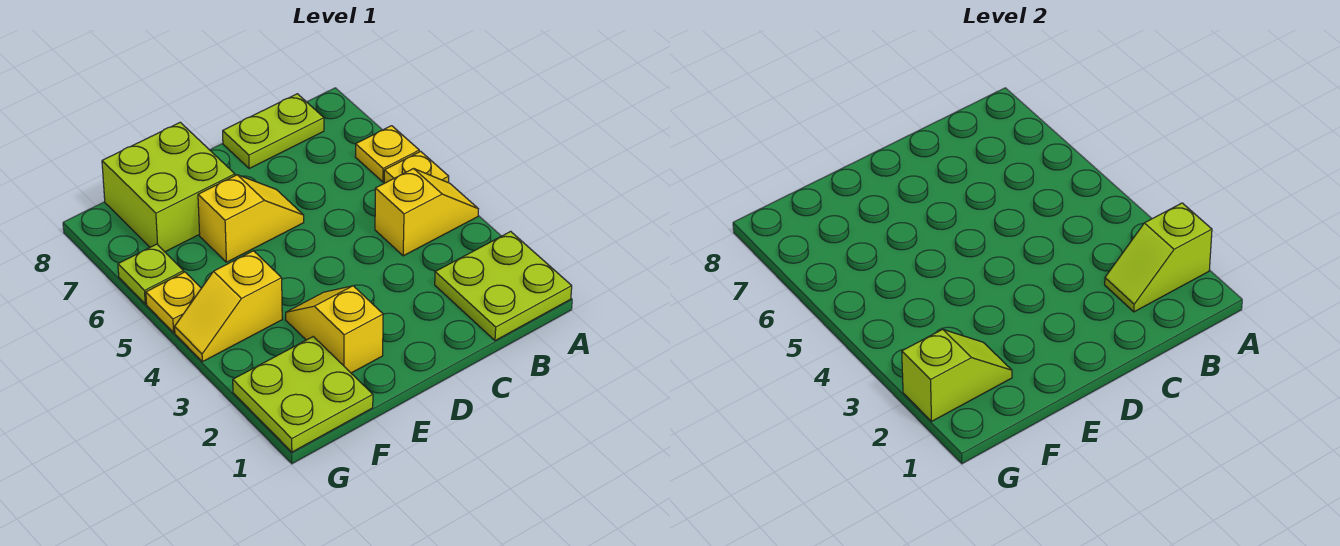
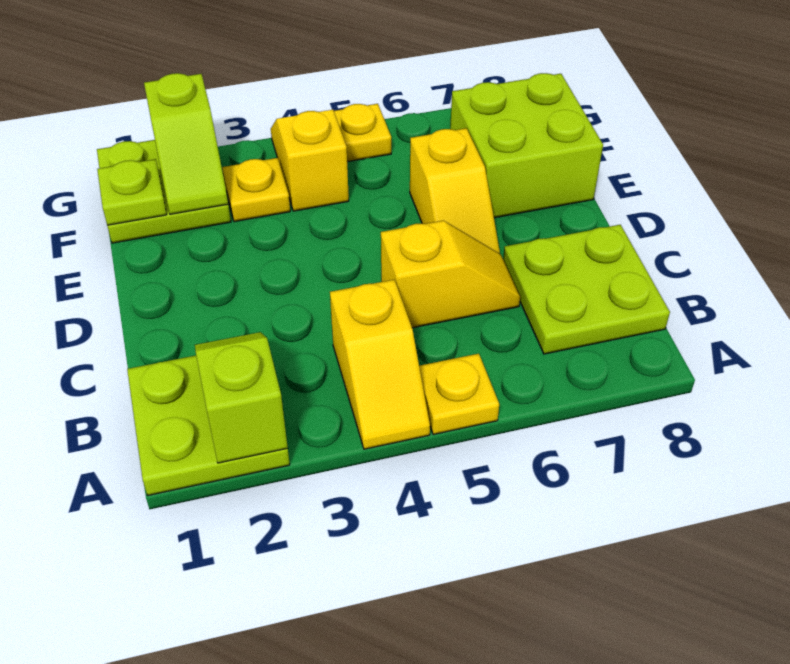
yellow plate A6 level 1 -> yellow plate F3 level 1
lime plate B8:C8 level 1 -> lime plate B7:C8 level 1
yellow slope E2:E3 level 1 top 2 -> yellow slope C5:C6 level 1 top 5
lime plate G6 level 1 -> lime plate F1 level 2

